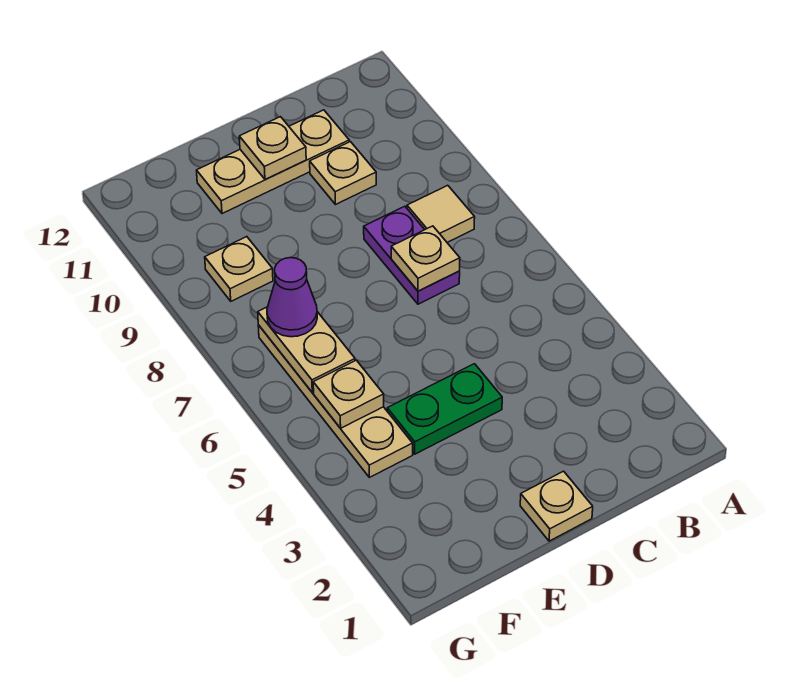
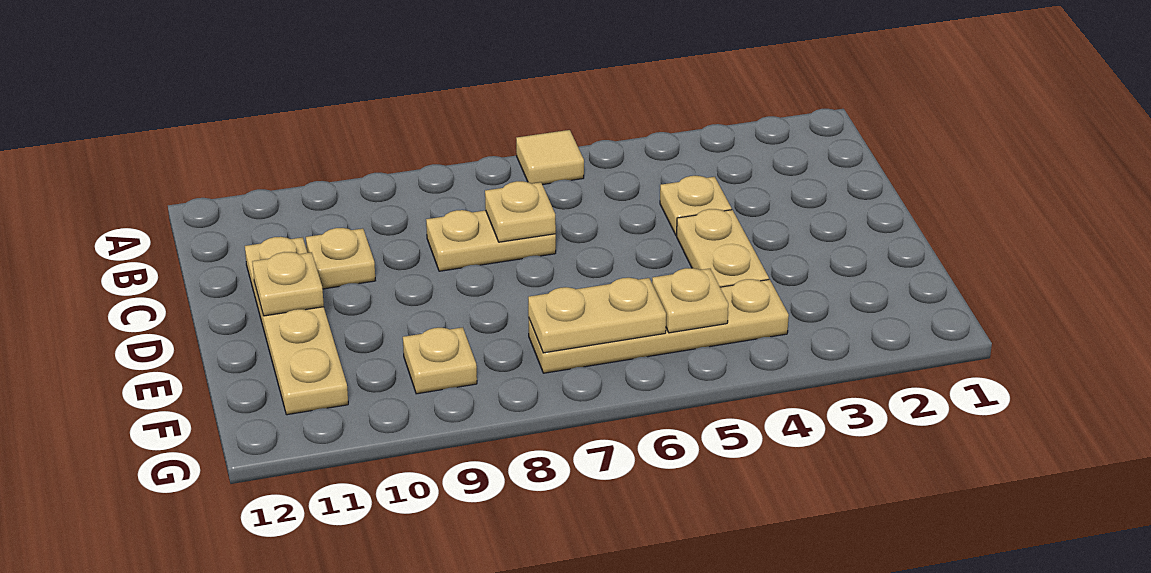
tan tile B8 level 1 -> tan tile A6 level 1
purple plate C7:C8 level 1 -> tan plate C7:C8 level 1
tan plate C11:E11 level 1 -> tan plate C11:F11 level 1
tan plate D1 level 1 -> tan plate C4 level 1
green plate D4:E4 level 1 -> tan plate D4:E4 level 1
purple cone F7 level 3 -> none

